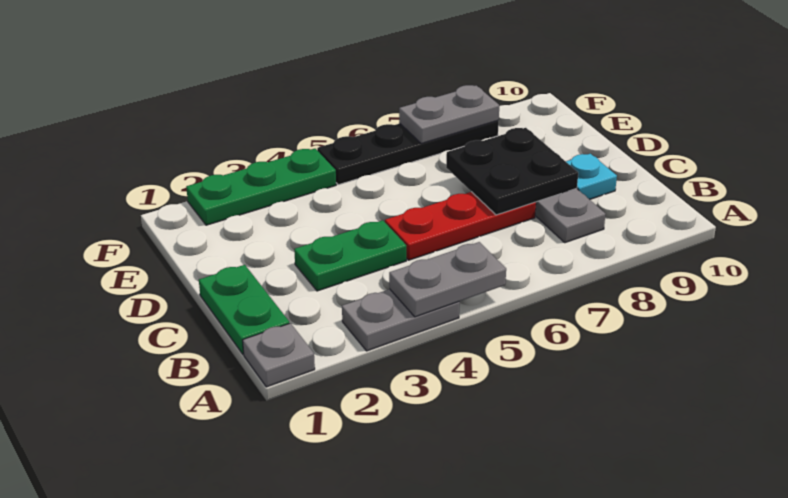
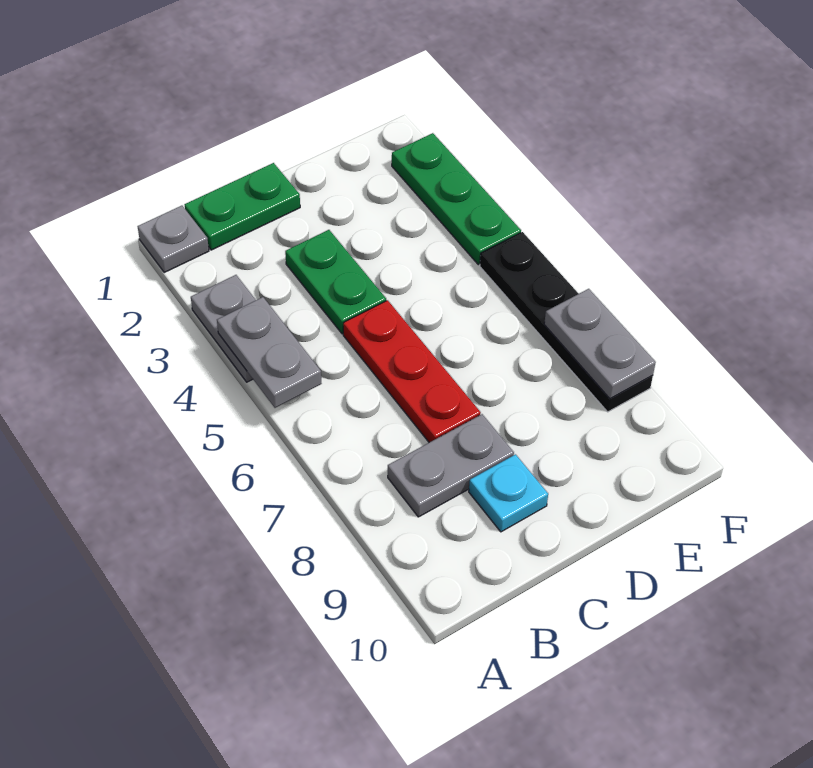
black plate C7:D8 level 2 -> none

